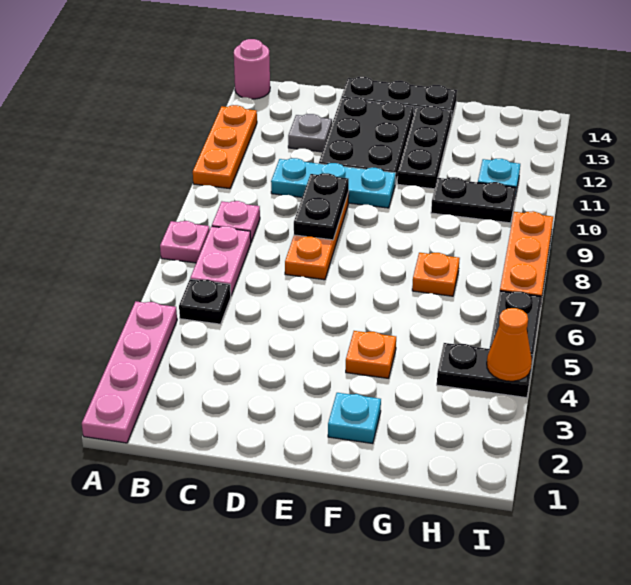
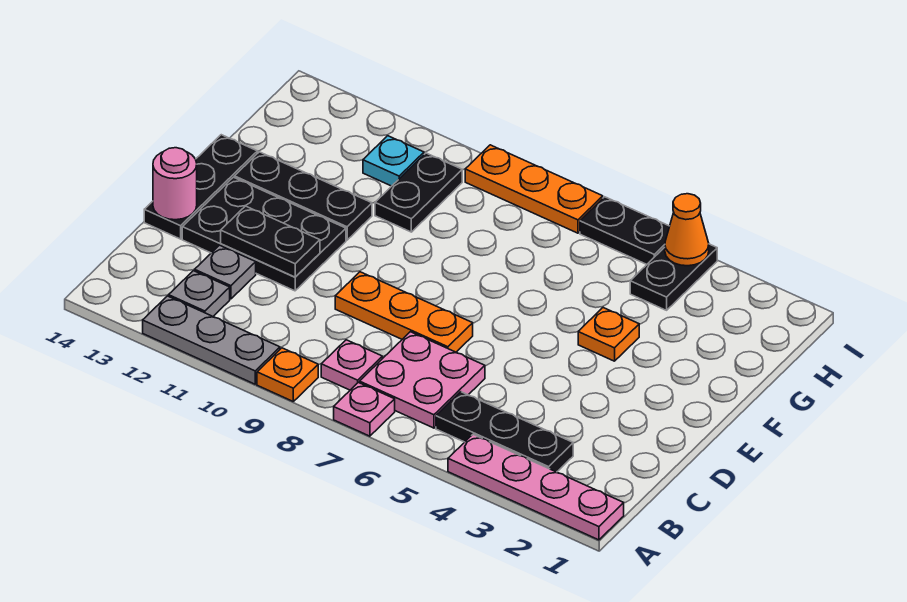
orange plate A10:A12 level 1 -> grey plate A10:A12 level 1
pink round brick A14 level 1 -> pink round brick D14 level 2
black plate B5 level 1 -> black plate B3:B5 level 1
pink plate B6:B7 level 1 -> pink plate B6:C7 level 1
none -> grey plate B12 level 1
cyan plate C10:E10 level 1 -> none
black plate D8:D9 level 2 -> black plate D11:D12 level 2
cyan plate F2 level 1 -> none
orange plate G7 level 1 -> orange plate A9 level 1

